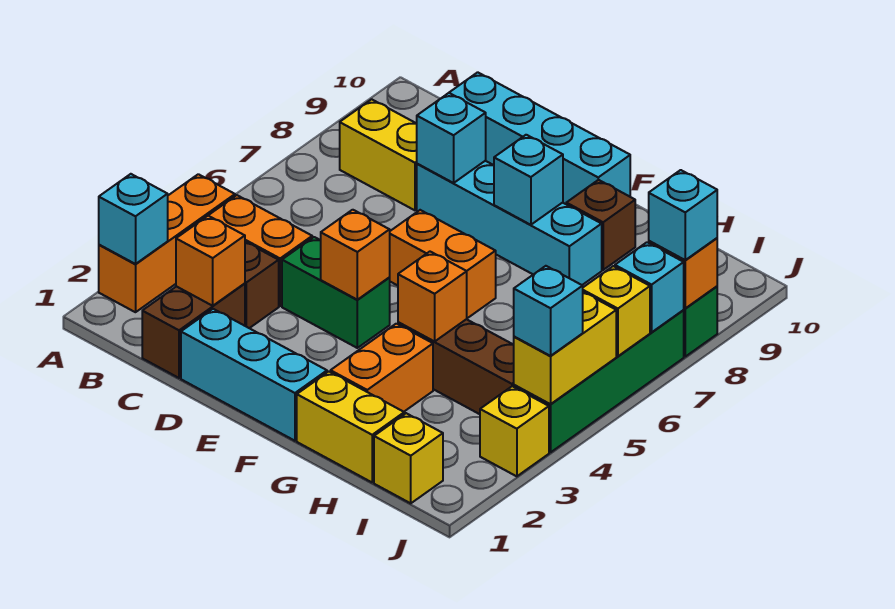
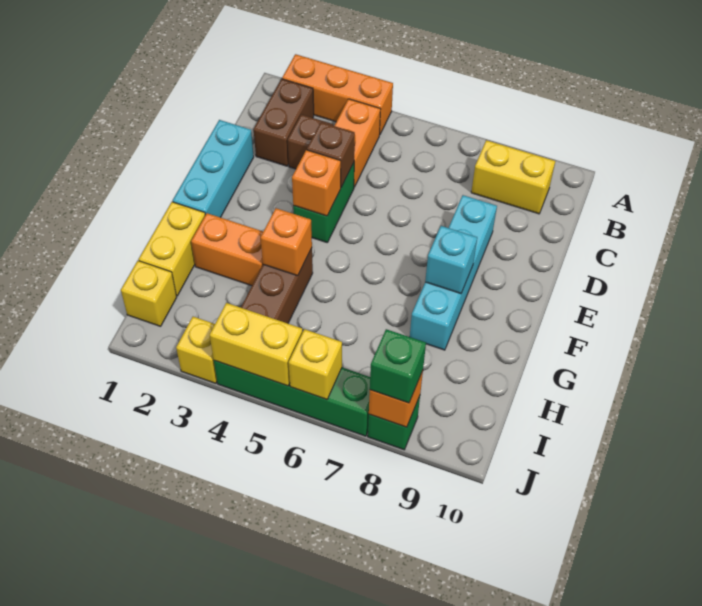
cyan brick A2 level 2 -> none
yellow brick B8:C8 level 1 -> yellow brick B8:B9 level 1
brown brick C1:C2 level 1 -> brown brick B2:C2 level 1
orange brick C2 level 2 -> none
cyan brick C10:F10 level 1 -> none
cyan brick D8 level 2 -> none
orange brick E6:F6 level 1 -> none
brown brick G9 level 1 -> brown brick D4 level 2
cyan brick J4 level 3 -> none
cyan brick J7 level 2 -> none
cyan brick J8 level 3 -> green brick J8 level 3

